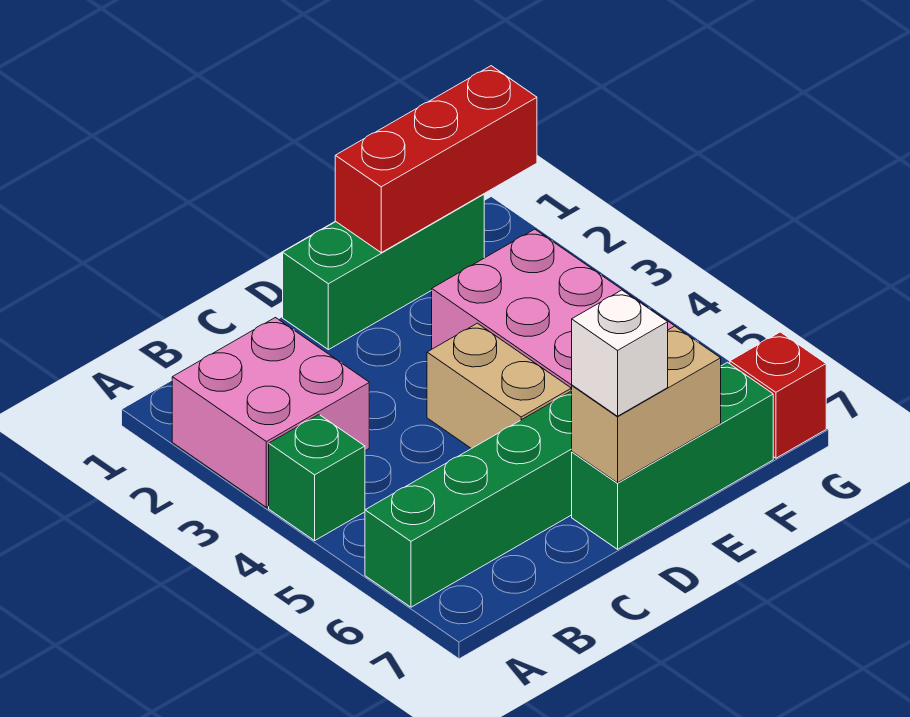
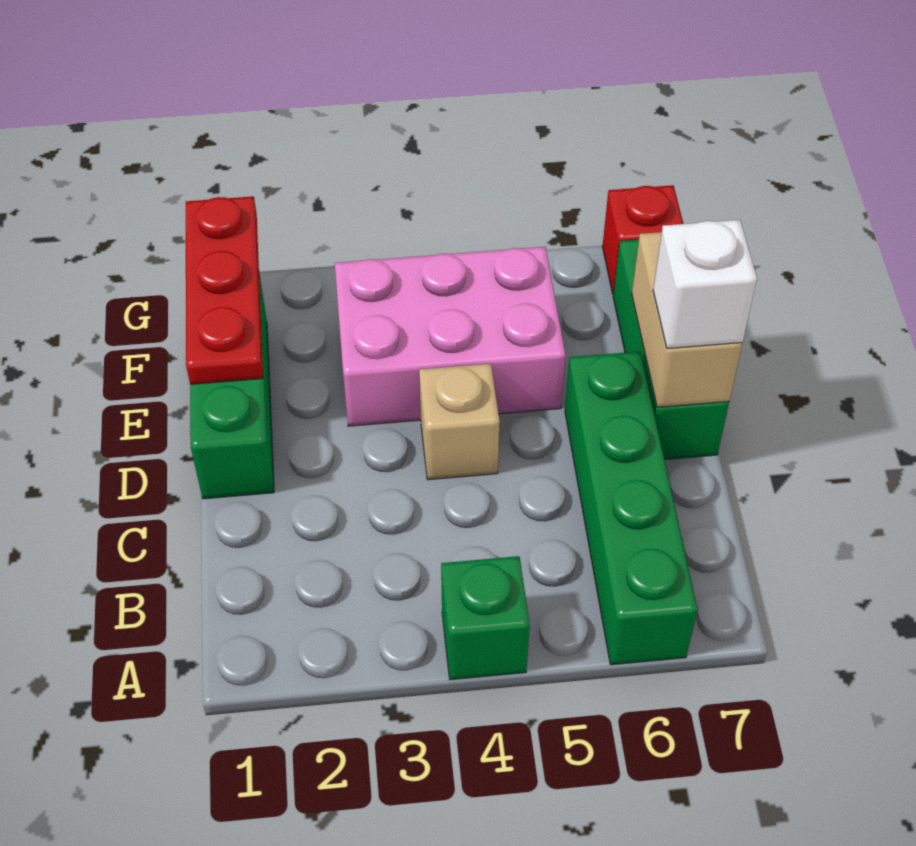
pink brick A2:B3 level 1 -> none
tan brick D4:D5 level 1 -> tan brick D4 level 1
red brick E1:G1 level 2 -> red plate E1:G1 level 2

